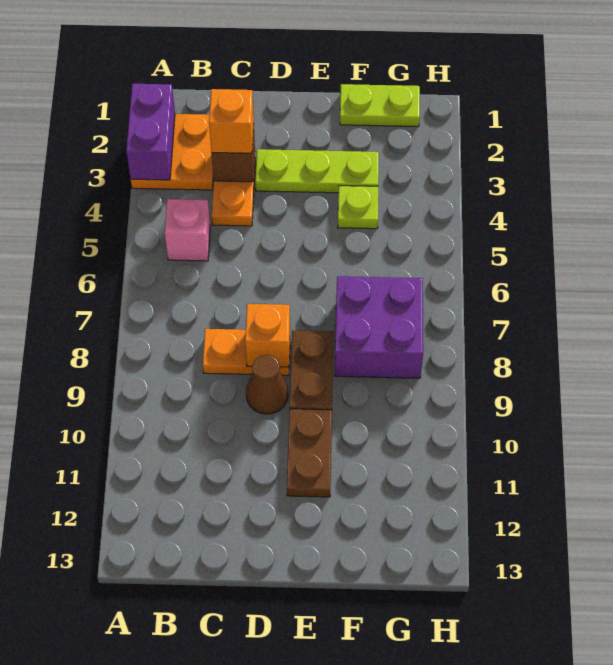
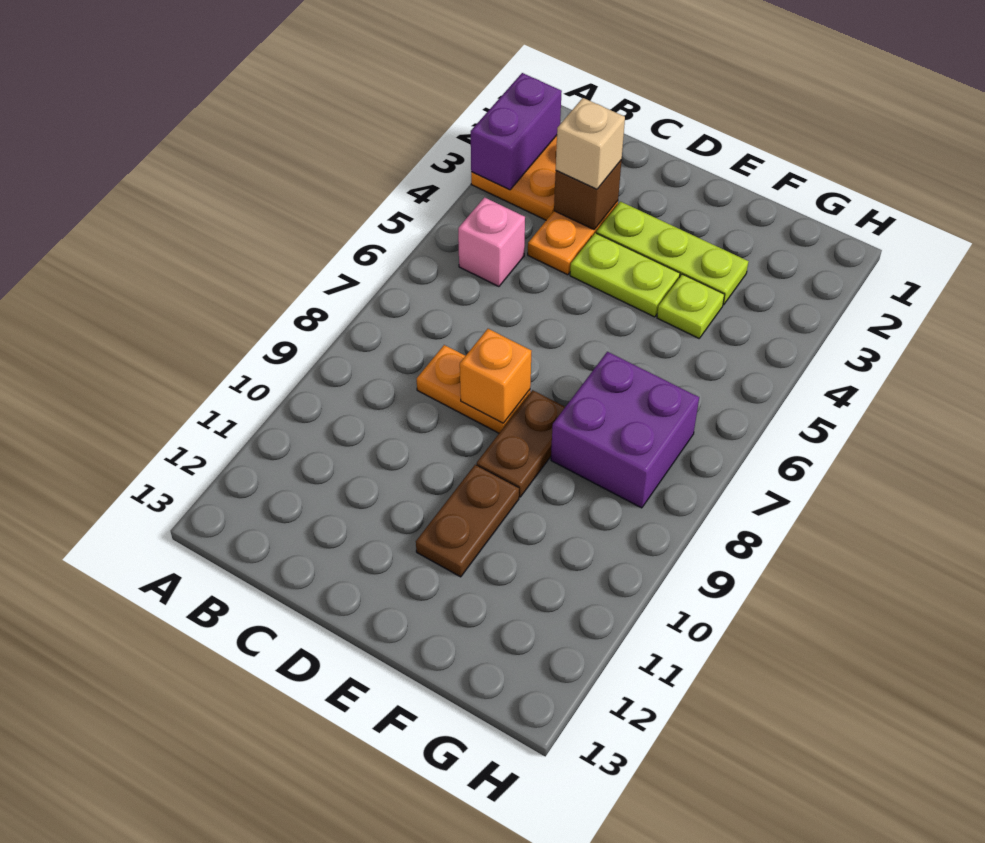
orange brick C3 level 3 -> tan brick C3 level 3
brown cone D9 level 1 -> none
lime plate F1:G1 level 1 -> lime plate D4:E4 level 1

